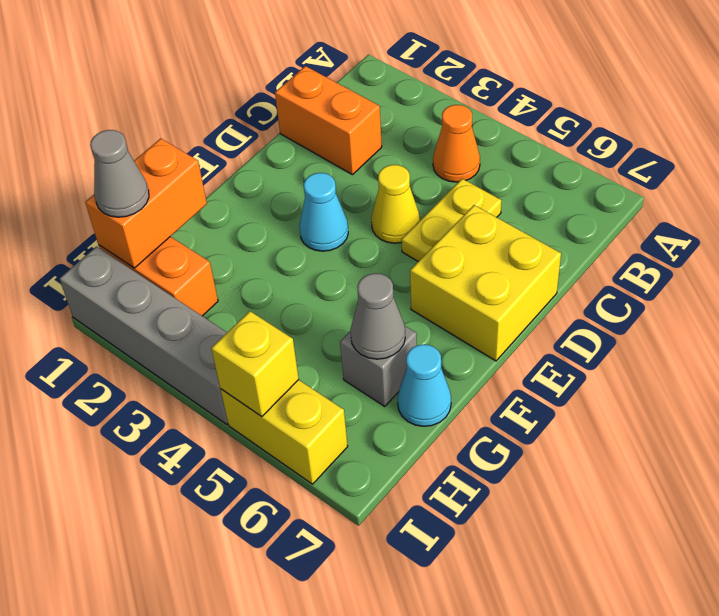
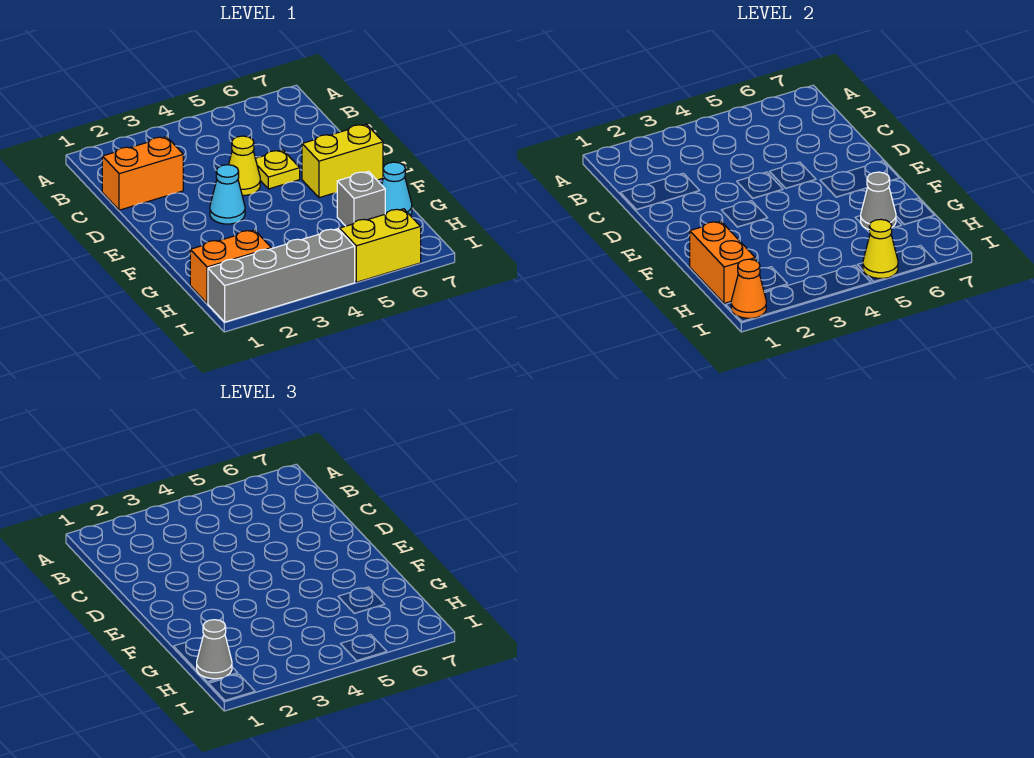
orange cone B4 level 1 -> orange cone I1 level 2
yellow plate C5:D5 level 1 -> yellow plate D5 level 1
yellow brick D6:E7 level 1 -> yellow brick E6:E7 level 1
yellow brick I5 level 2 -> yellow cone I5 level 2

